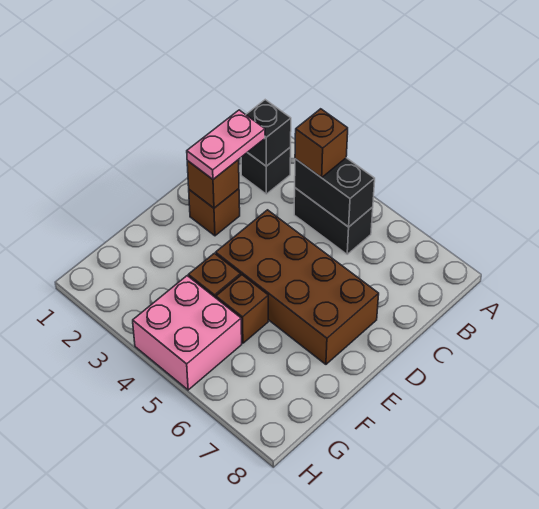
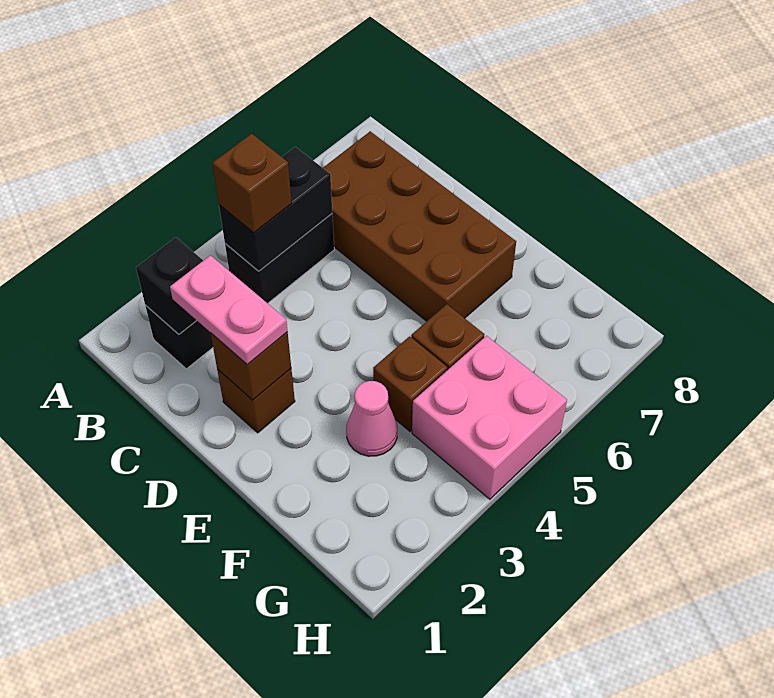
brown brick D4:E7 level 1 -> brown brick B6:E7 level 1
none -> pink cone F3 level 1

